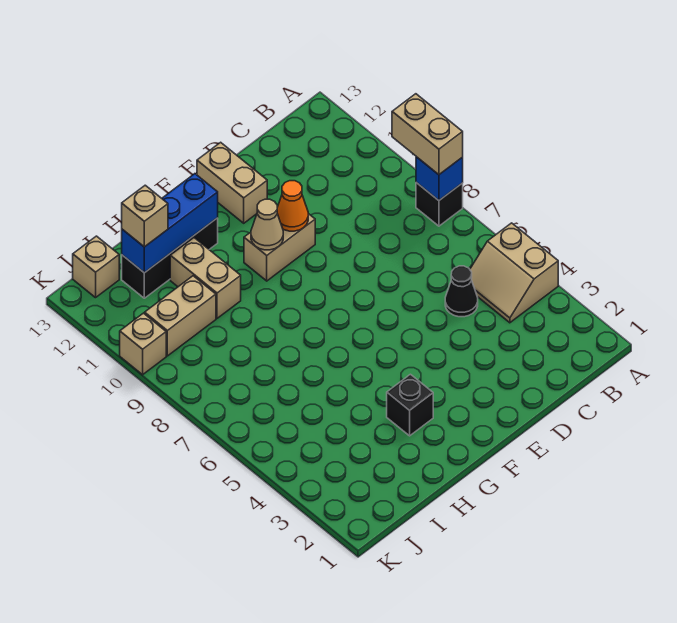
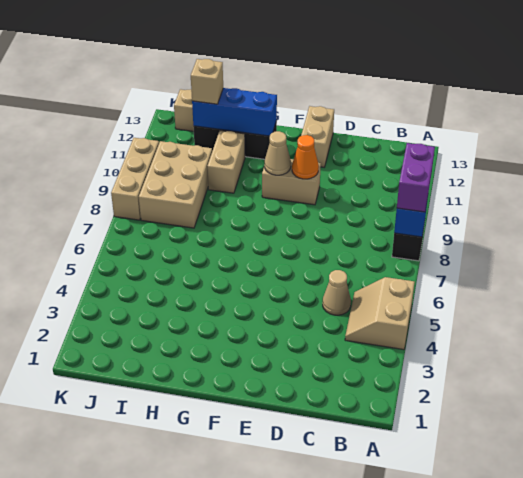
tan brick A8:A9 level 3 -> purple brick A8:A9 level 3
black cone C5 level 1 -> tan cone C5 level 1
black brick G3 level 1 -> none
tan brick I10:J10 level 1 -> tan brick I8:J10 level 1
tan brick K10 level 1 -> tan brick K8:K10 level 1

